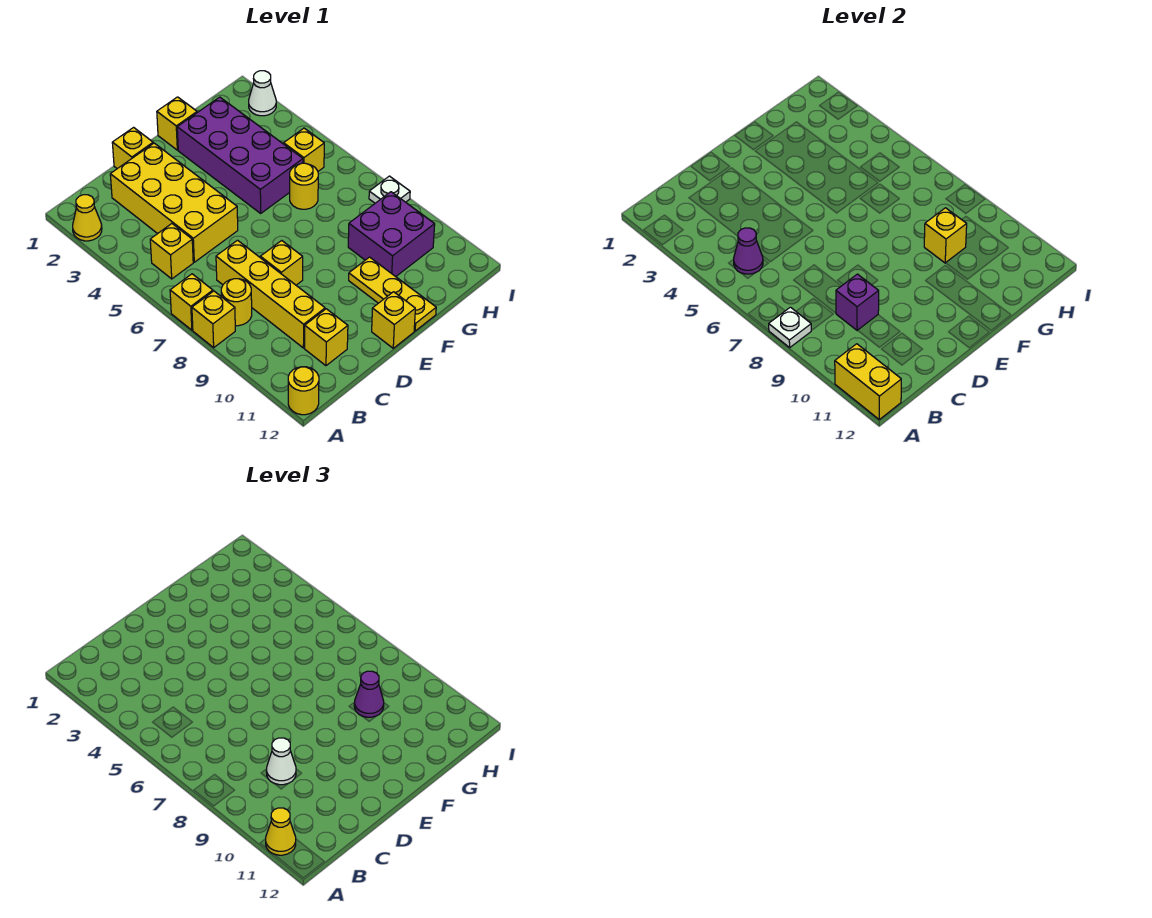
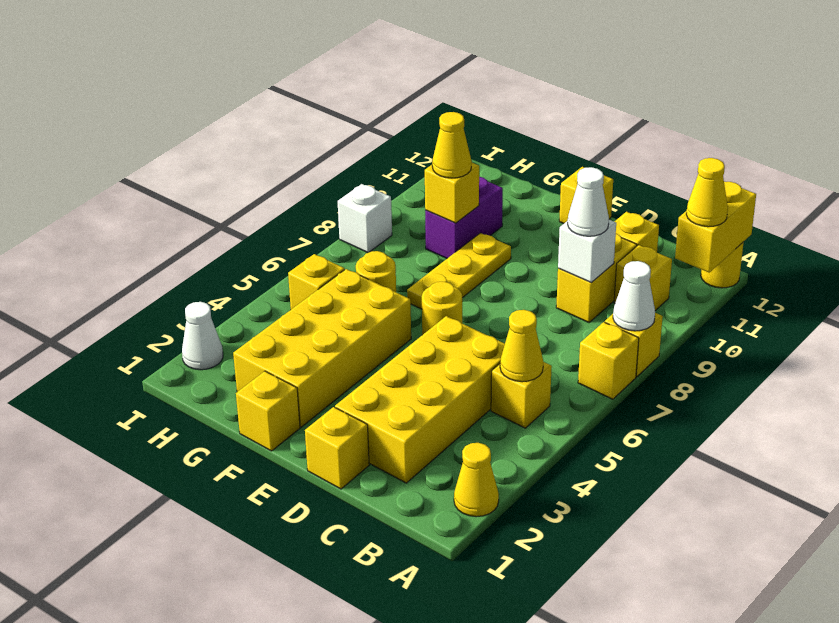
white plate A8 level 2 -> white cone A8 level 2
purple cone B5 level 2 -> yellow cone B5 level 2
yellow round brick B8 level 1 -> yellow round brick E6 level 1
yellow brick C7:C10 level 1 -> yellow brick C9:C10 level 1
purple brick C9 level 2 -> white brick C9 level 2
yellow brick D8 level 1 -> yellow brick B10 level 1
purple brick F2:G5 level 1 -> yellow brick F2:G5 level 1
yellow plate F10:F12 level 1 -> yellow plate F7:F9 level 1
purple brick G9:H10 level 1 -> purple brick G9:G10 level 1
purple cone G9 level 3 -> yellow cone G9 level 3
white plate I8 level 1 -> white brick I8 level 1

